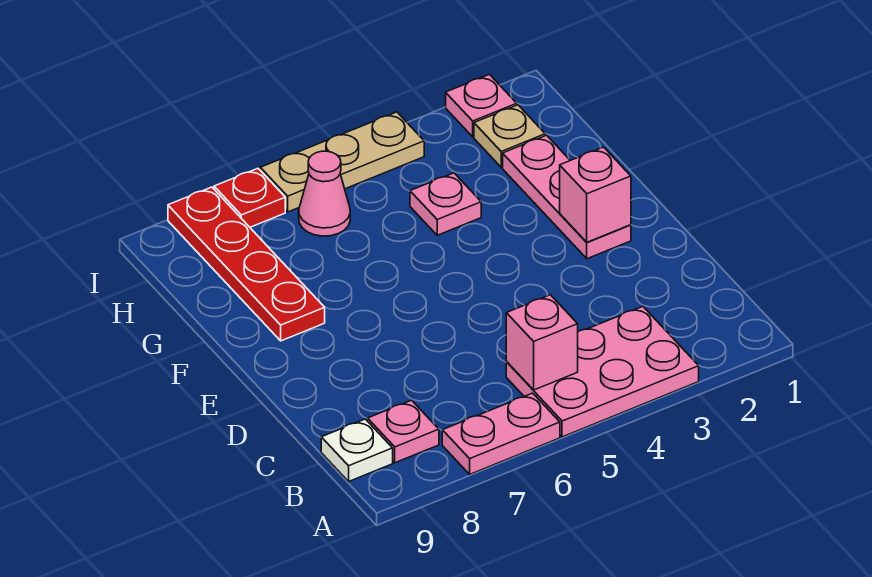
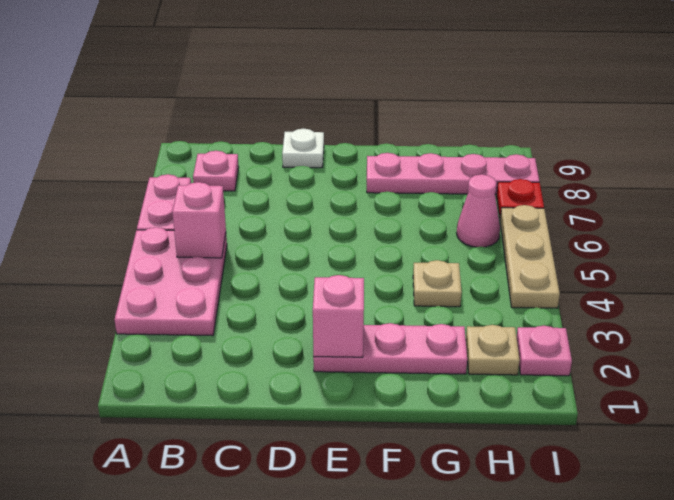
white plate B9 level 1 -> white plate D9 level 1
red plate F8:I8 level 1 -> pink plate F8:I8 level 1
pink plate G4 level 1 -> tan plate G4 level 1

